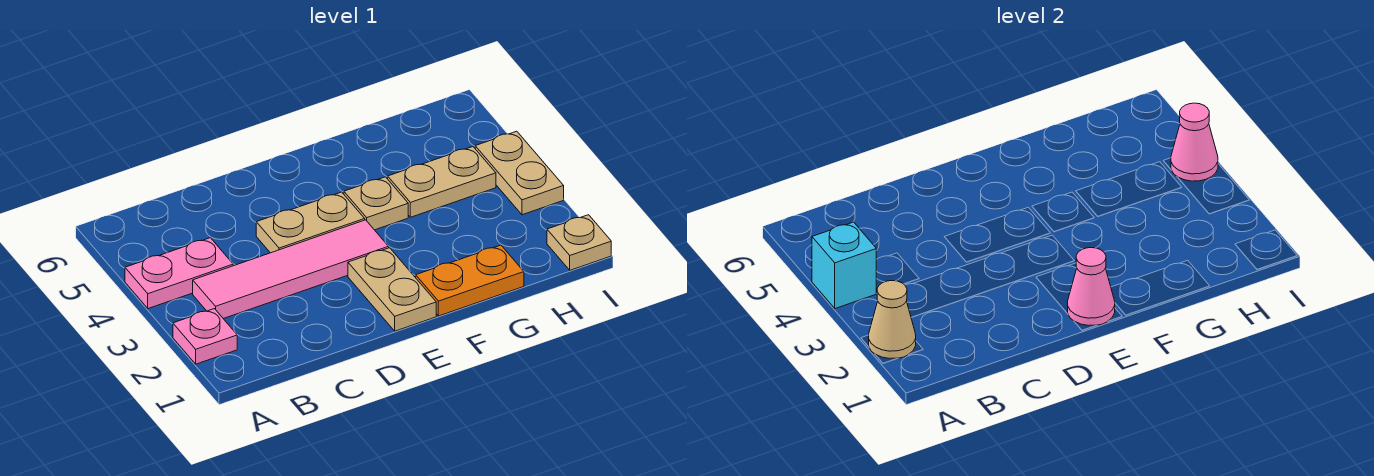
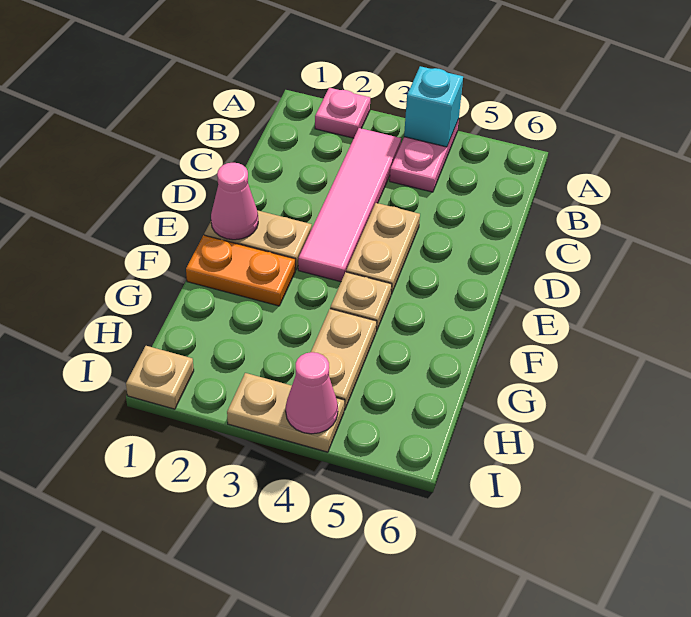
tan cone A2 level 2 -> none
orange plate F1:G1 level 1 -> orange plate F1:F2 level 1

